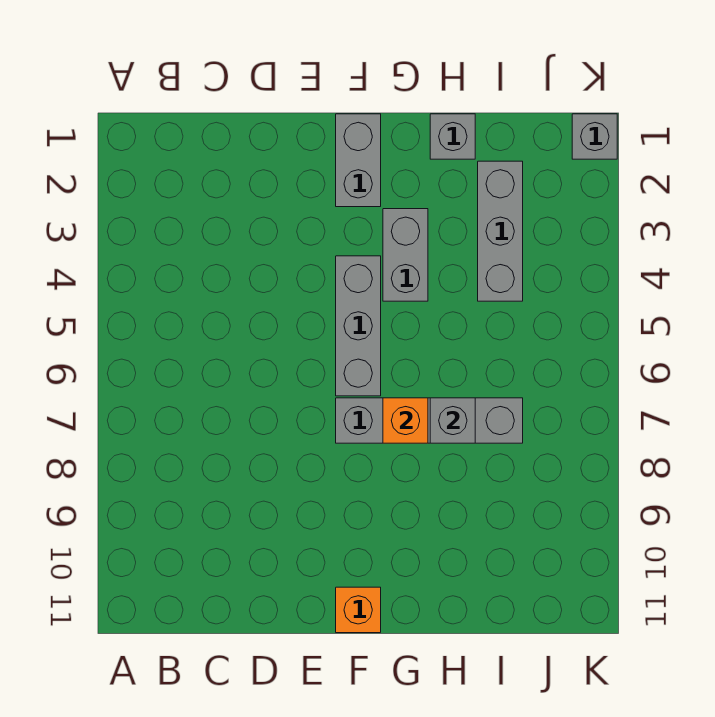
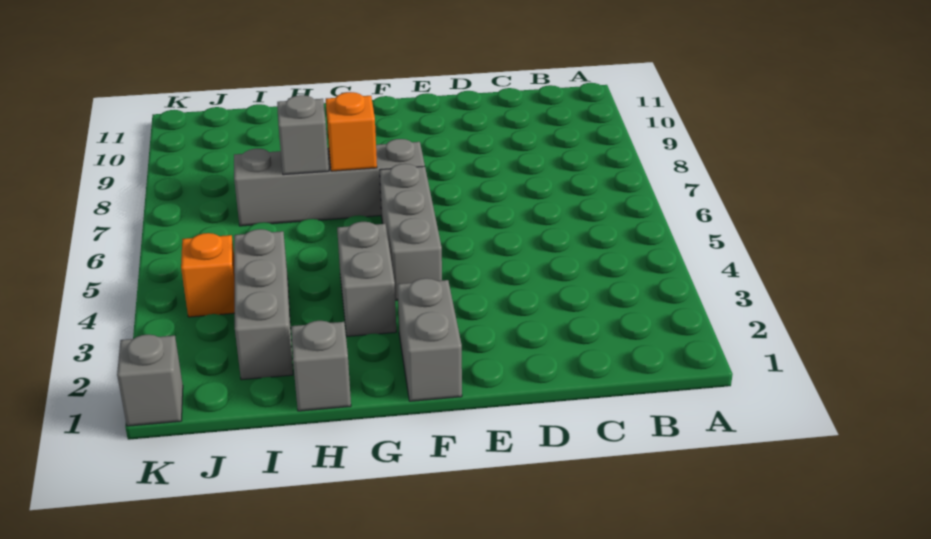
orange brick F11 level 1 -> orange brick J4 level 1

